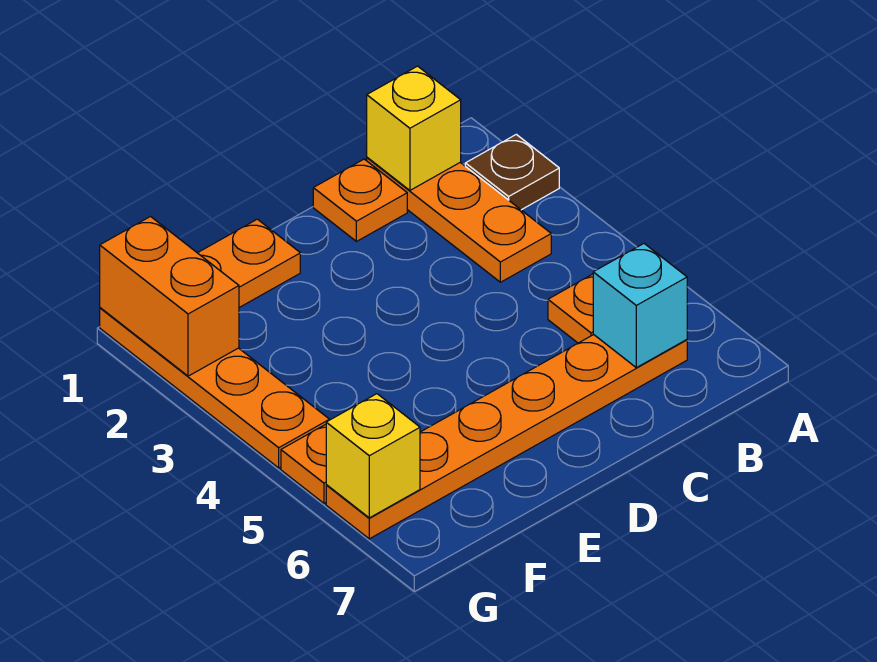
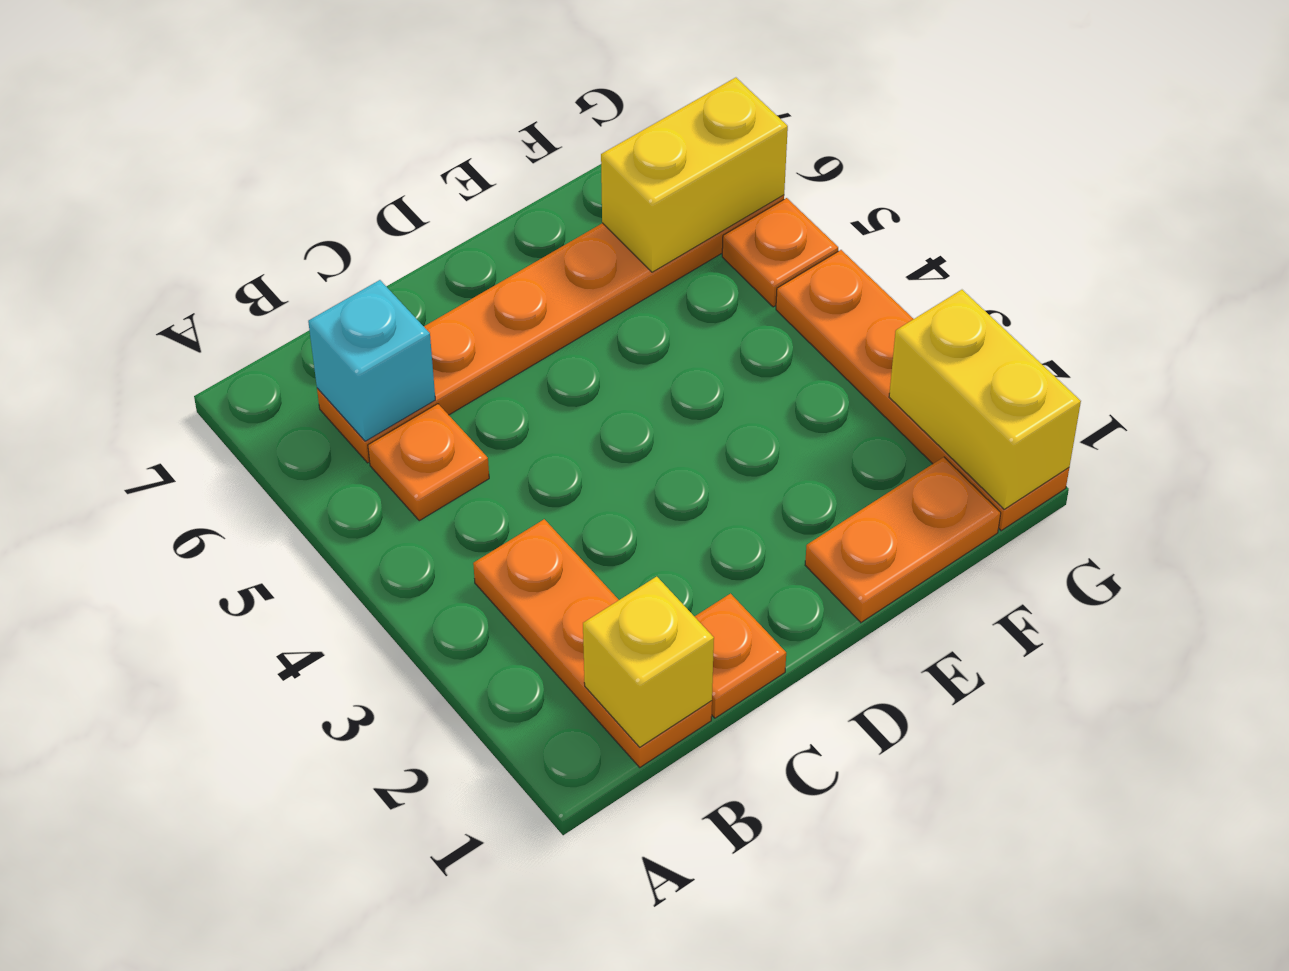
brown plate A2 level 1 -> none
orange brick G1:G2 level 2 -> yellow brick G1:G2 level 2
yellow brick G6 level 2 -> yellow brick F6:G6 level 2

